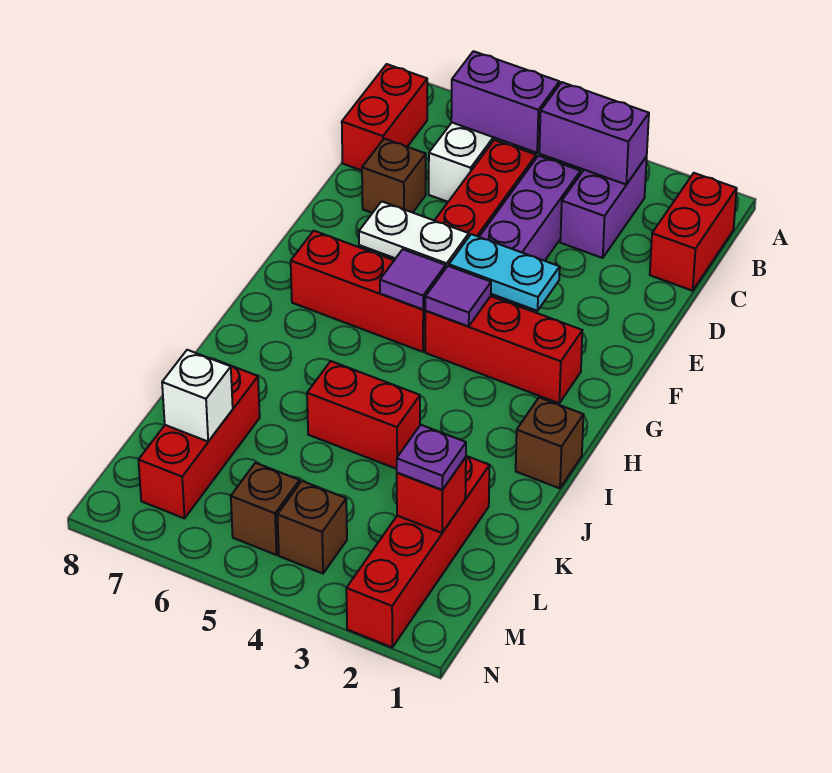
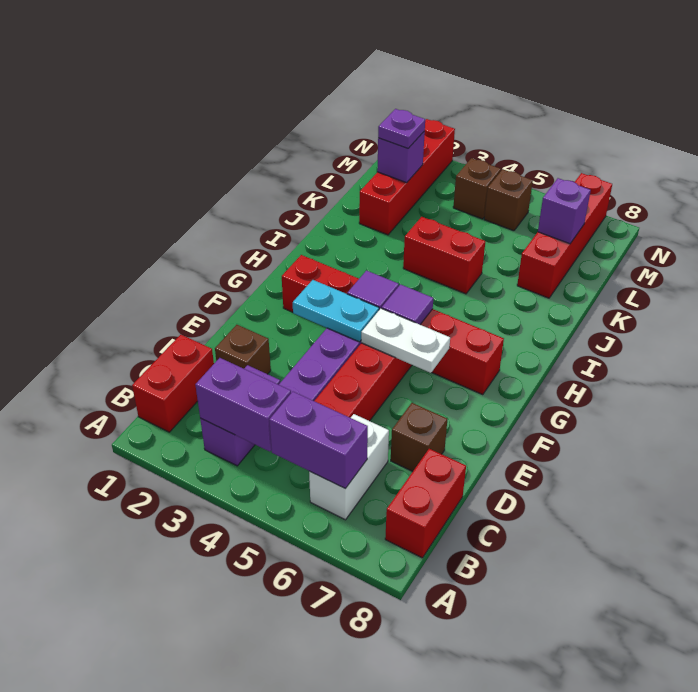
brown brick I1 level 1 -> brown brick D2 level 1
red brick K7:M7 level 1 -> red brick K7:N7 level 1
red brick L2 level 2 -> purple brick L2 level 2
white brick L7 level 2 -> purple brick L7 level 2

